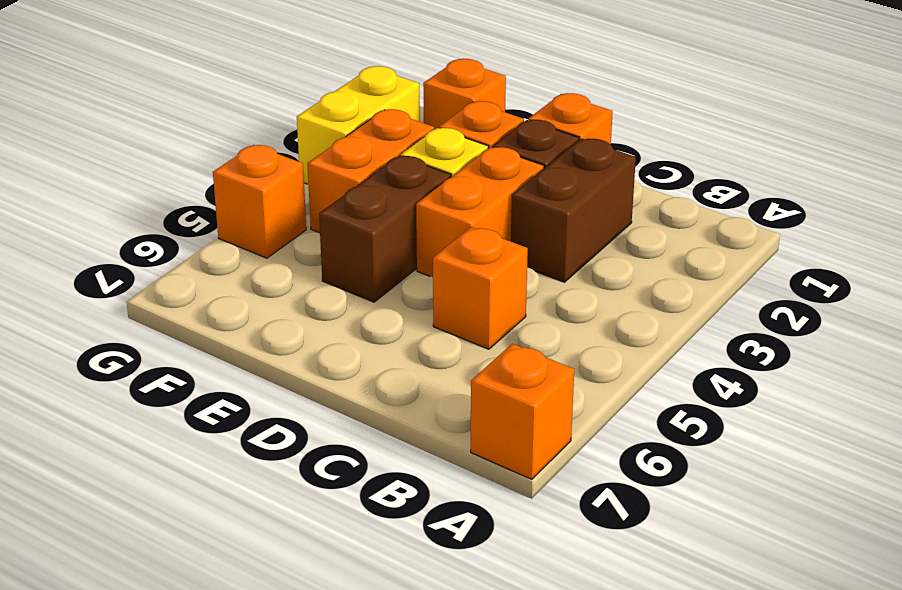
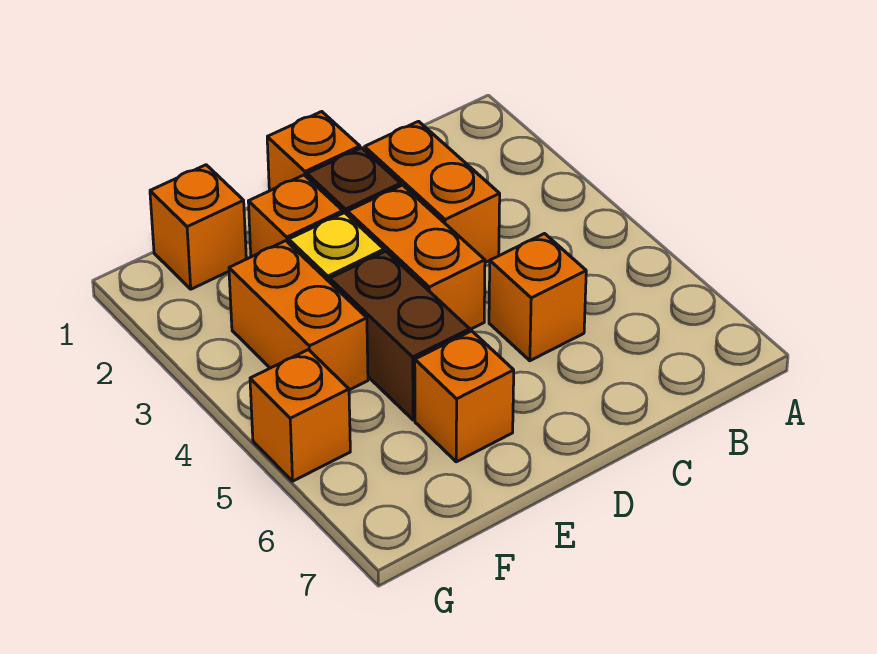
orange brick A7 level 1 -> orange brick E6 level 1
brown brick C2:C3 level 1 -> orange brick C2:C3 level 1
yellow brick G2:G3 level 1 -> none

